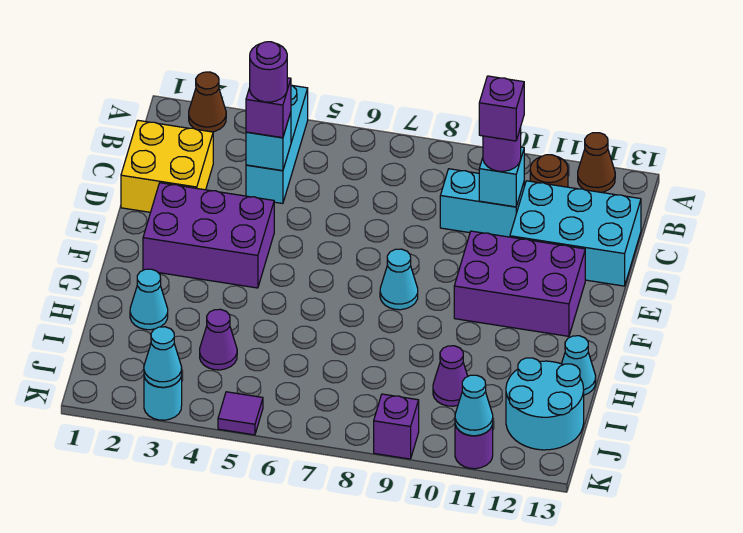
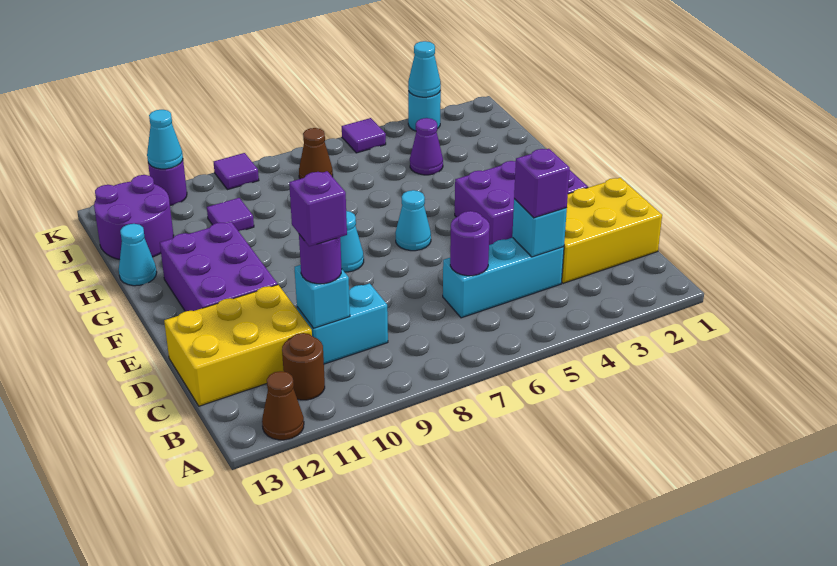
brown cone A2 level 1 -> brown cone J7 level 1
cyan brick A4:C4 level 1 -> cyan brick C4:C6 level 1
yellow brick C1:D2 level 1 -> yellow brick C1:D3 level 1
purple round brick C4 level 4 -> purple round brick C6 level 2
cyan brick C11:D13 level 1 -> yellow brick C11:D13 level 1
purple brick E10:F12 level 1 -> purple brick E11:G12 level 1
cyan cone H2 level 1 -> cyan cone F6 level 1
purple cone I10 level 1 -> purple tile I10 level 1
cyan round brick I12:J13 level 1 -> purple round brick I12:J13 level 1
purple brick K9 level 1 -> purple tile K9 level 1

